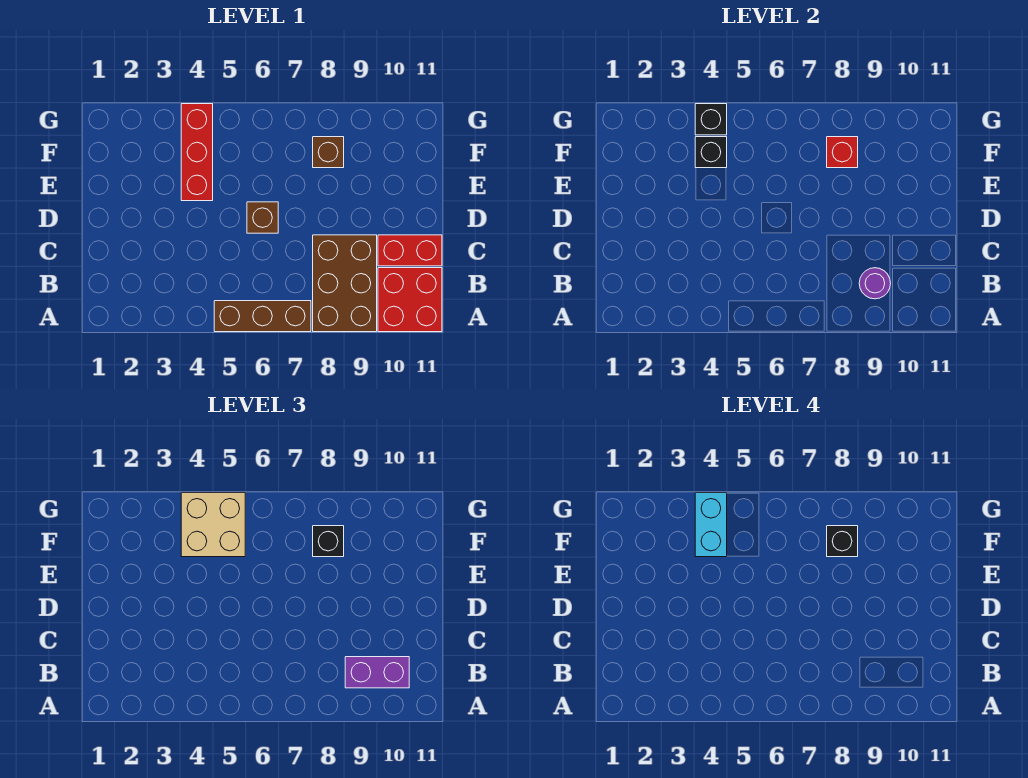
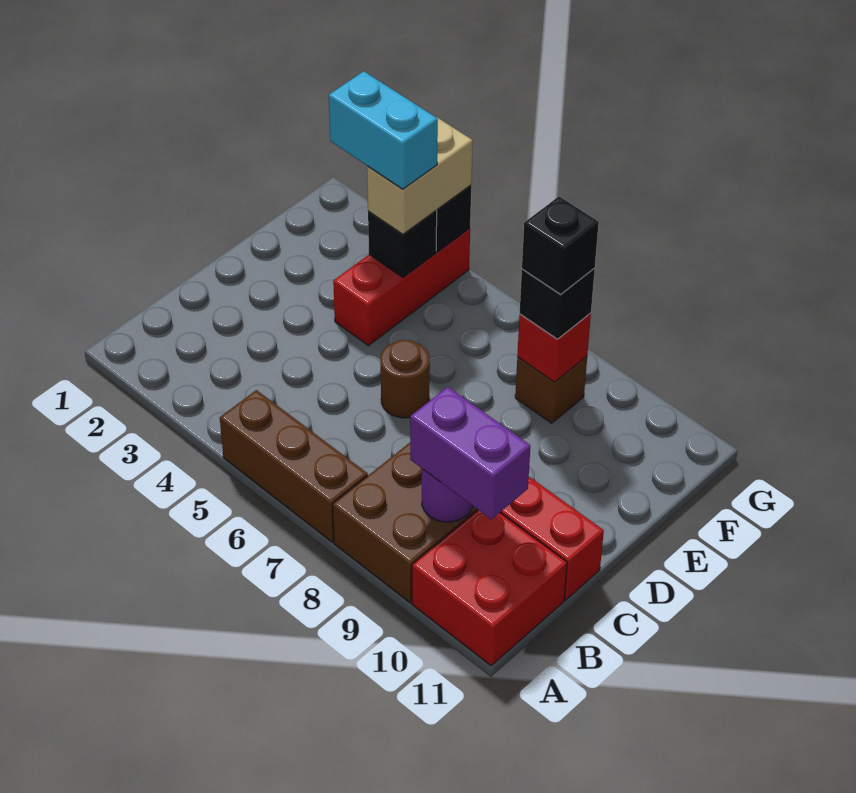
brown brick D6 level 1 -> brown round brick D6 level 1
tan brick F4:G5 level 3 -> tan brick F4:G4 level 3
cyan brick F4:G4 level 4 -> cyan brick F3:F4 level 4

